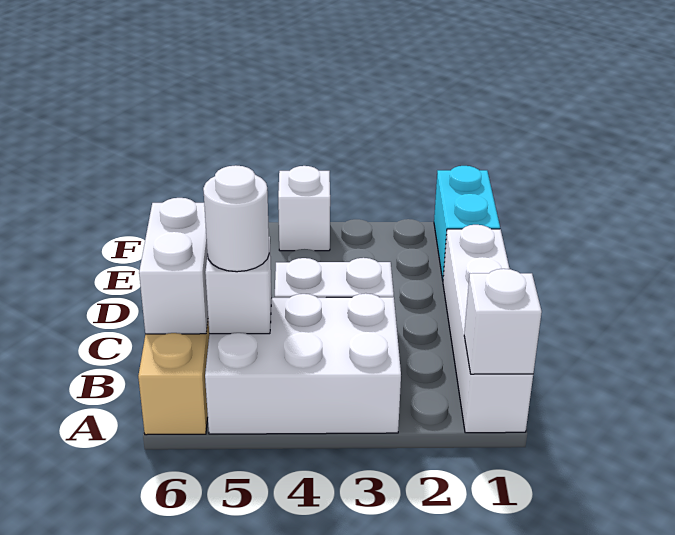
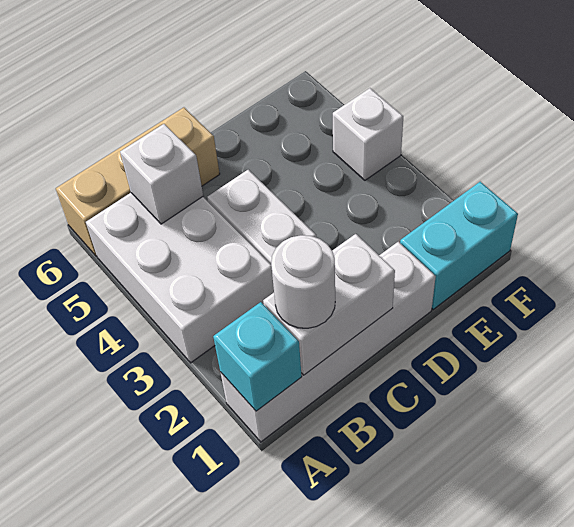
white brick A1 level 2 -> cyan brick A1 level 2
white round brick B5 level 3 -> white round brick B1 level 3
white brick B6:C6 level 2 -> white brick B1:C1 level 2

